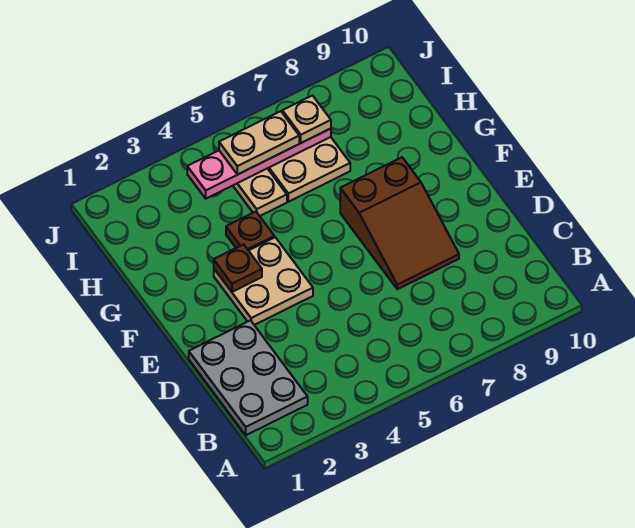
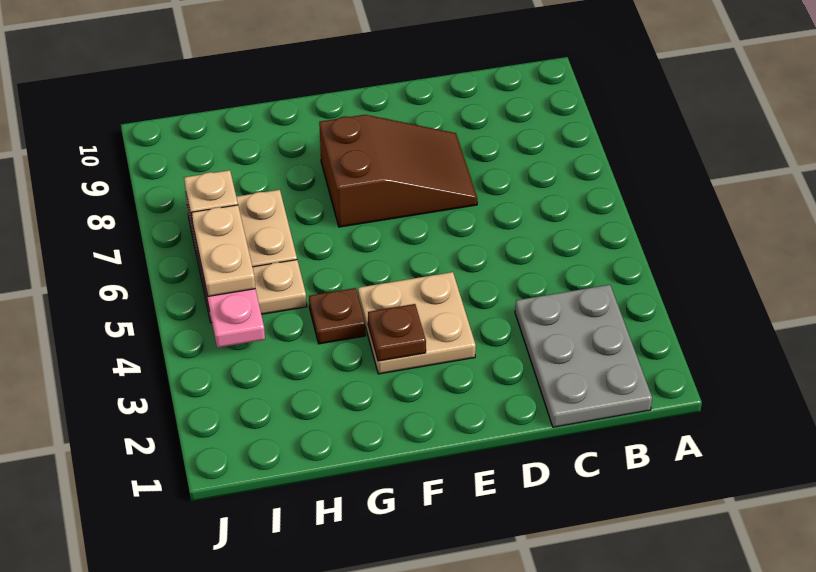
grey plate B1:D2 level 1 -> grey plate B1:C3 level 1

